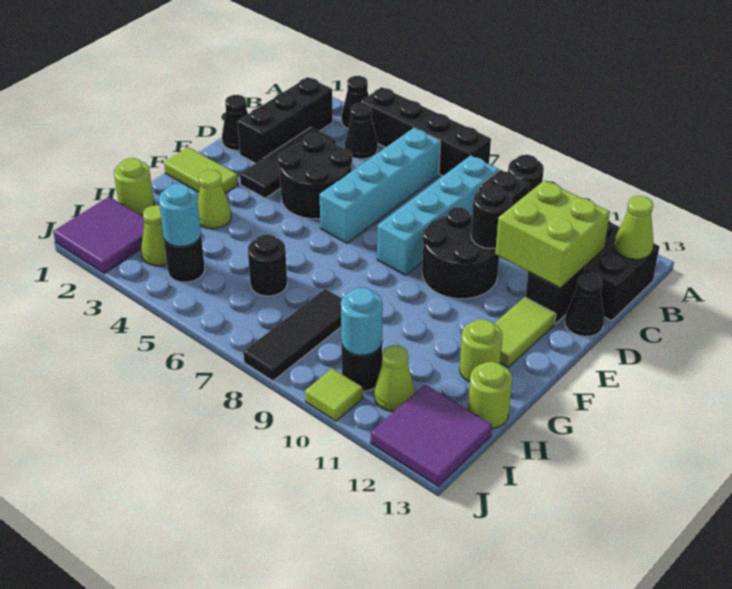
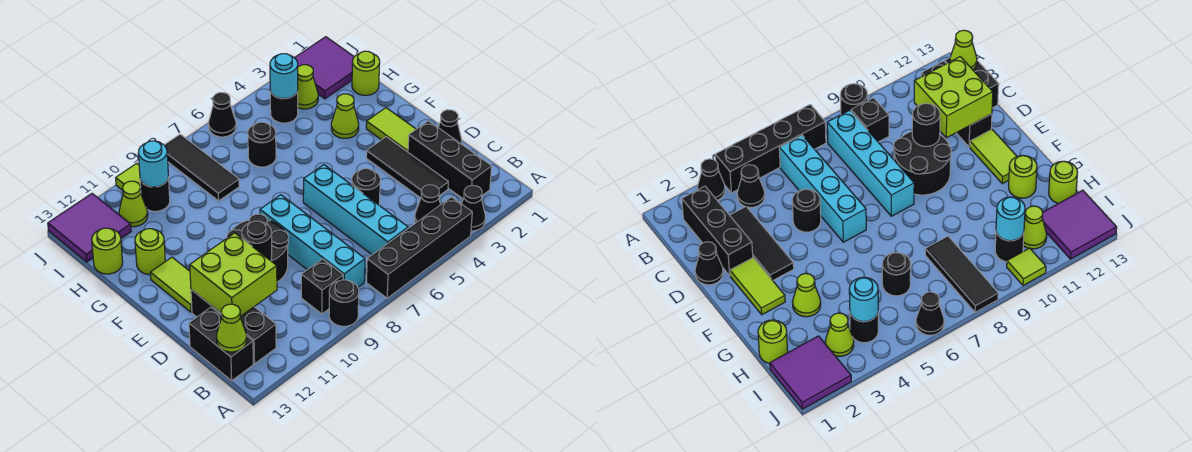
black round brick D4:E5 level 1 -> black round brick D5 level 1
black cone D13 level 1 -> black cone J6 level 1
lime tile F1:F2 level 1 -> lime tile E2:F2 level 1

